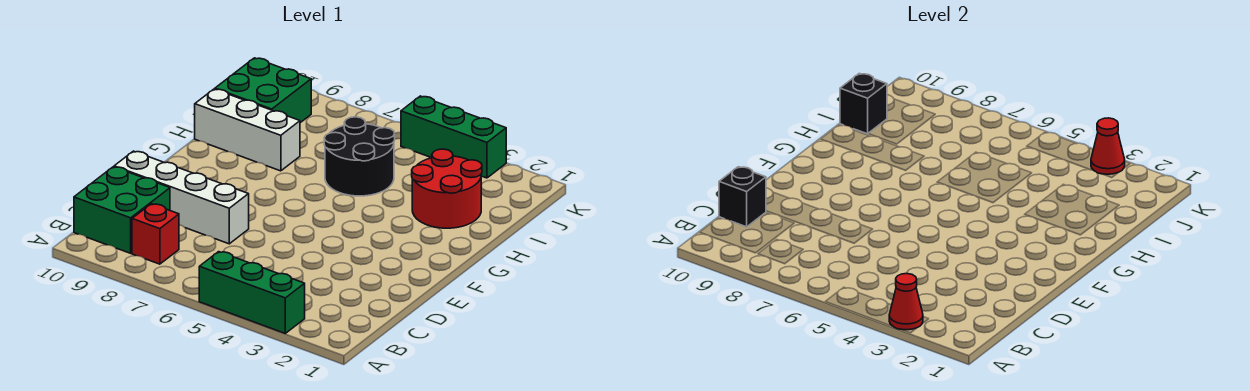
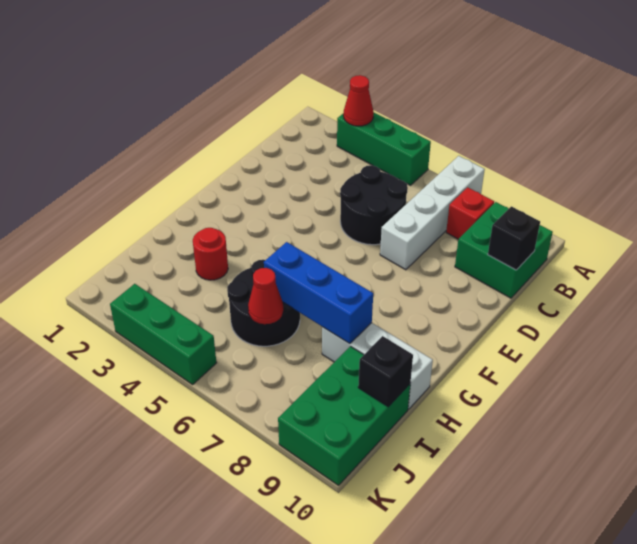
none -> black round brick C5:D6 level 1
white brick D7:D10 level 1 -> white brick A7:D7 level 1
red round brick H2:I3 level 1 -> red round brick H3 level 1
none -> blue brick H6:H8 level 2
green brick I9:J10 level 1 -> green brick I9:K10 level 1
red cone K3 level 2 -> red cone I6 level 2

